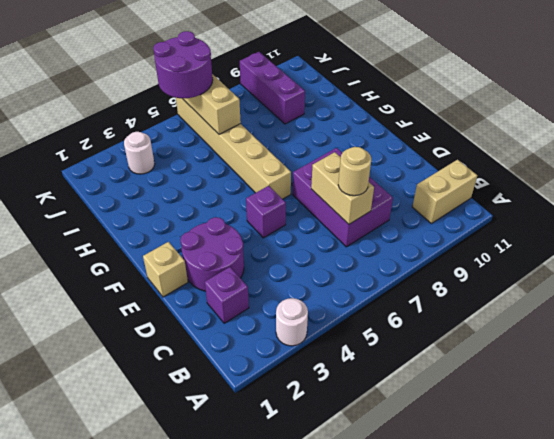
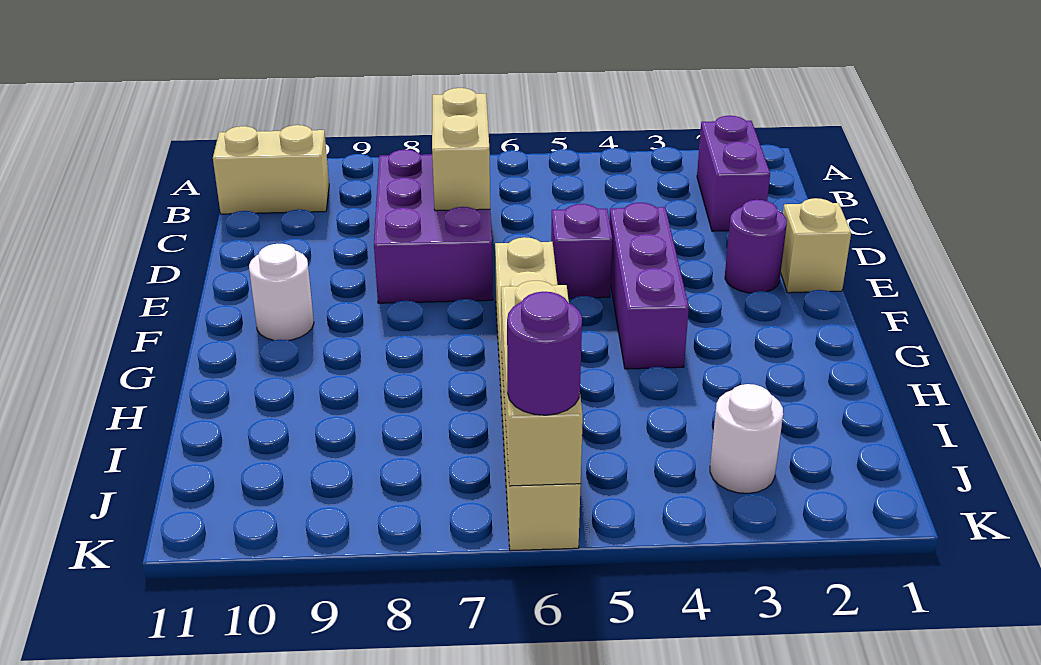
white round brick A3 level 1 -> white round brick F10 level 1
purple brick C2 level 1 -> purple brick B2:C2 level 1
tan round brick C7 level 3 -> none
purple round brick D2:E3 level 1 -> purple round brick E2 level 1
purple brick I9:K9 level 1 -> purple brick E4:G4 level 1
purple round brick J5:K6 level 3 -> purple round brick K6 level 3

